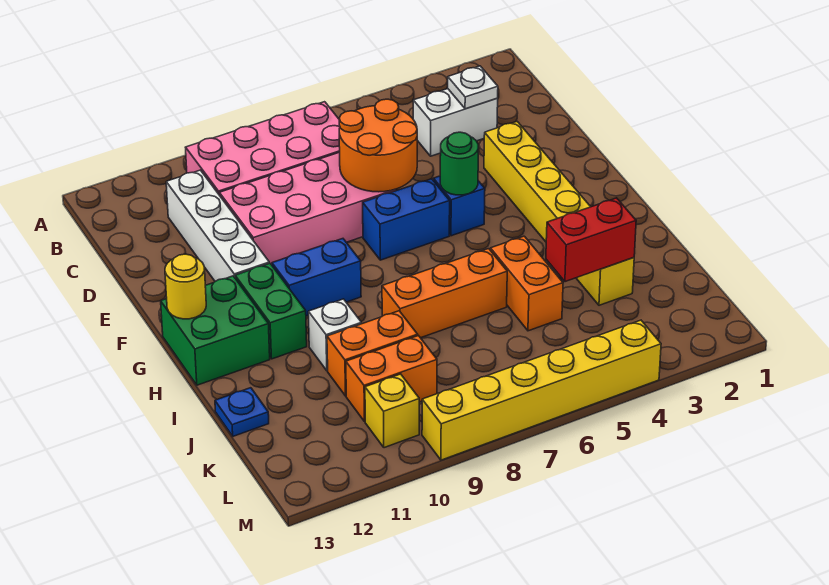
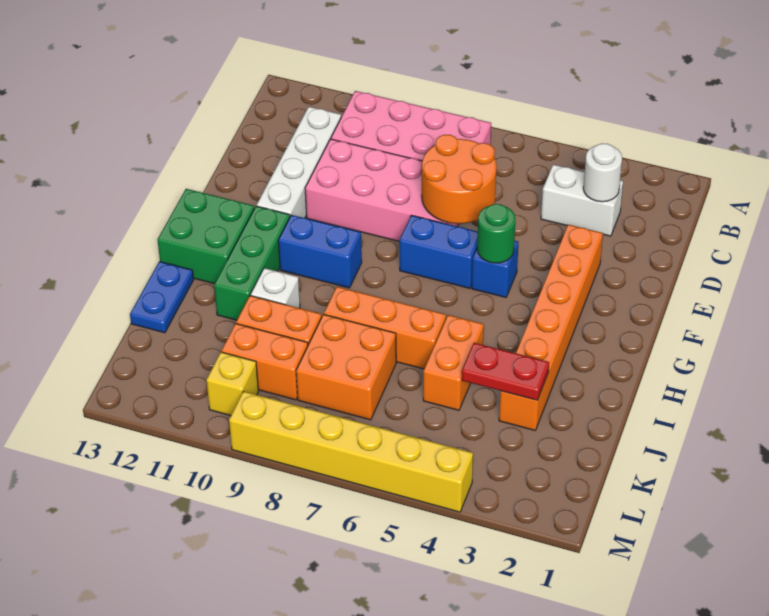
white plate C3 level 2 -> white round brick C3 level 2
yellow brick E3:J3 level 1 -> orange brick E3:J3 level 1
green brick G11:H11 level 1 -> green brick G11:I11 level 1
yellow round brick G13 level 2 -> none
red brick J3:J4 level 2 -> red plate J3:J4 level 2
none -> orange brick J7:K8 level 1
blue plate J13 level 1 -> blue plate I13:J13 level 1

